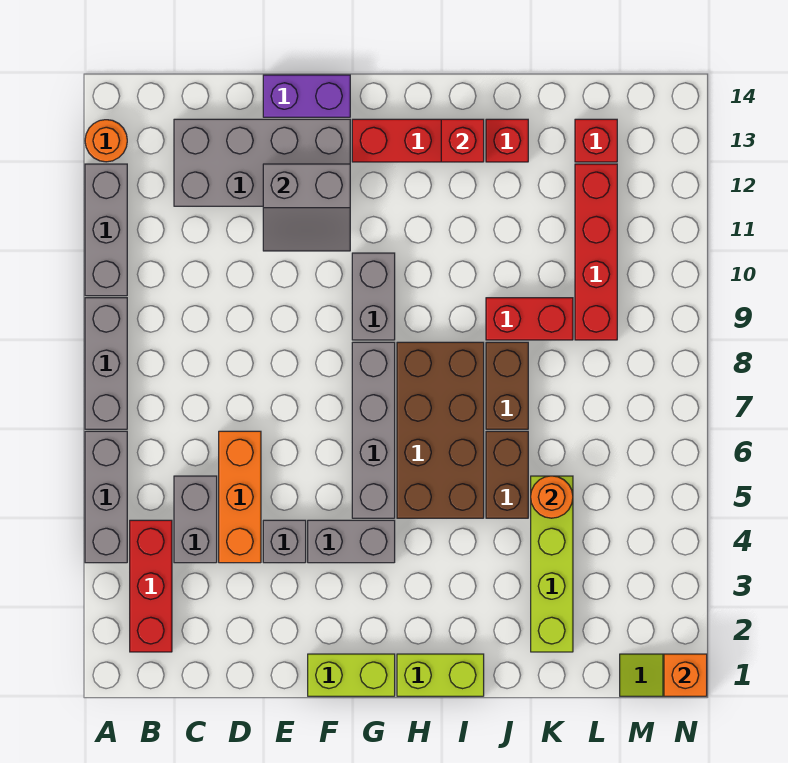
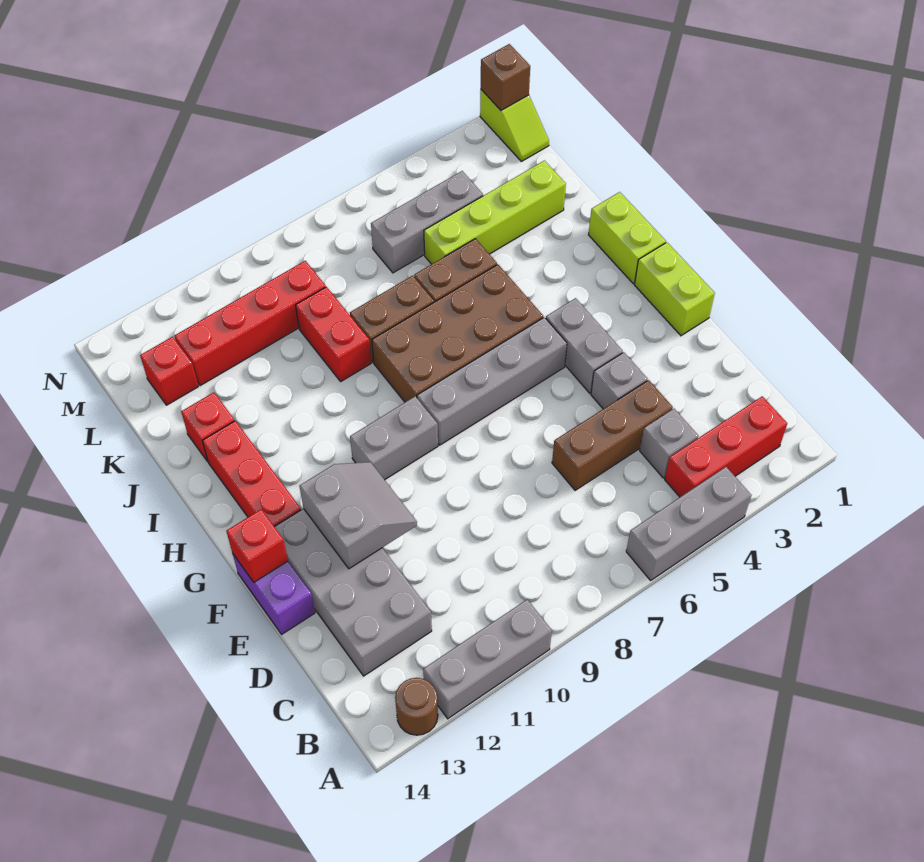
grey brick A7:A9 level 1 -> grey brick L4:L6 level 1
orange round brick A13 level 1 -> brown round brick A13 level 1
grey brick C4:C5 level 1 -> grey brick C4 level 1
orange brick D4:D6 level 1 -> brown brick D4:D6 level 1
red brick I13 level 2 -> red brick F14 level 2
orange round brick K5 level 2 -> none
orange brick N1 level 2 -> brown brick N1 level 2

